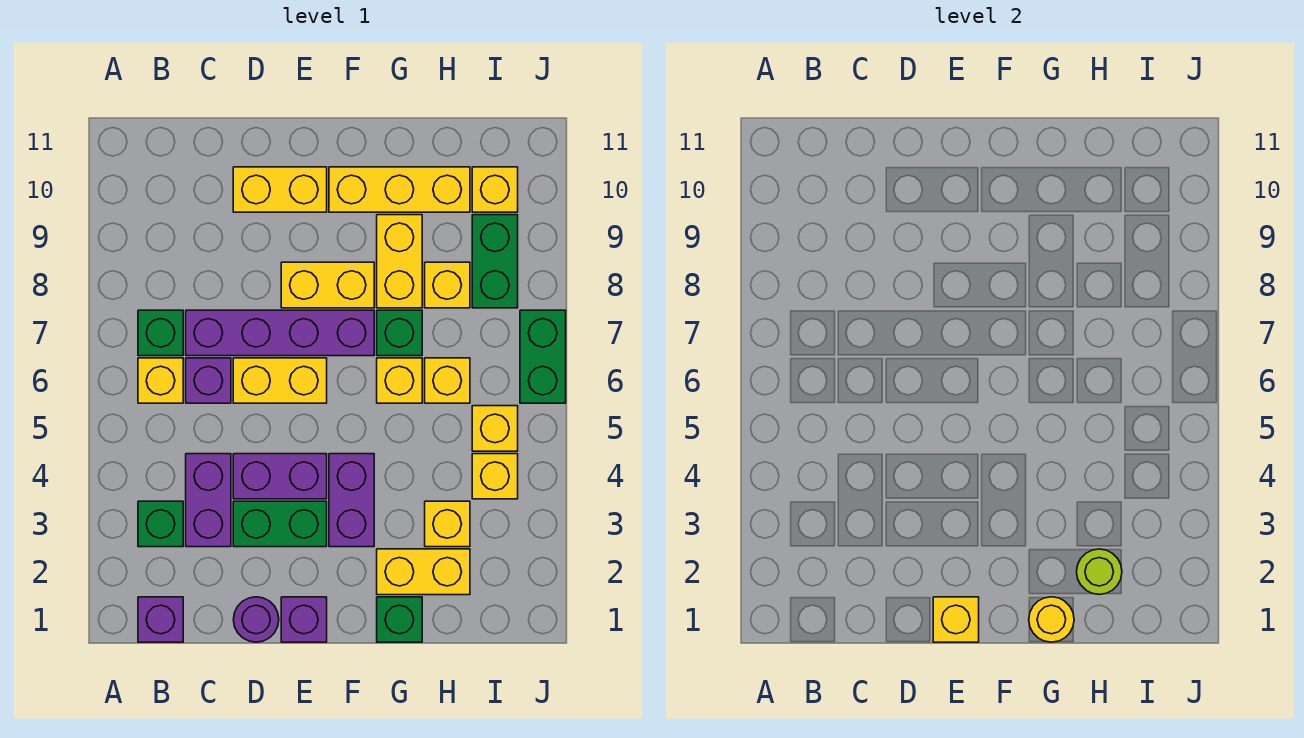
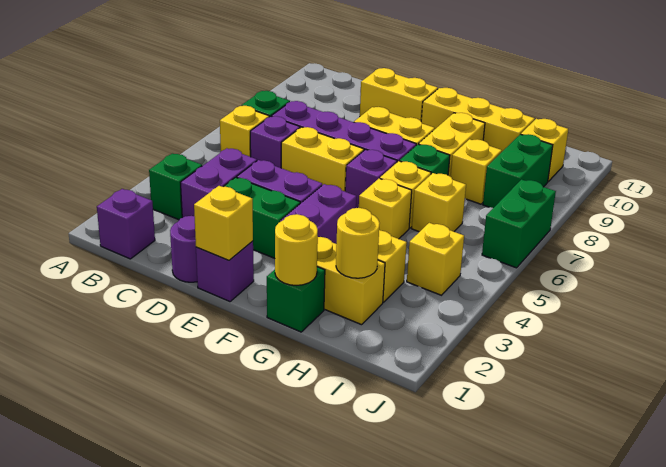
none -> purple brick F6 level 1
lime round brick H2 level 2 -> yellow round brick H2 level 2
yellow brick I5 level 1 -> yellow brick G5 level 1

